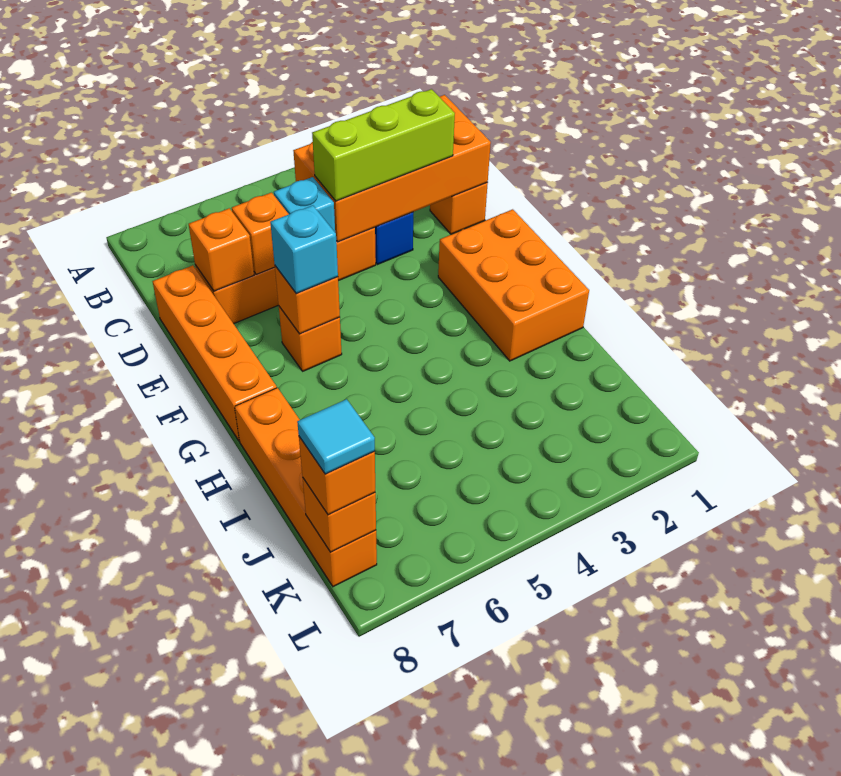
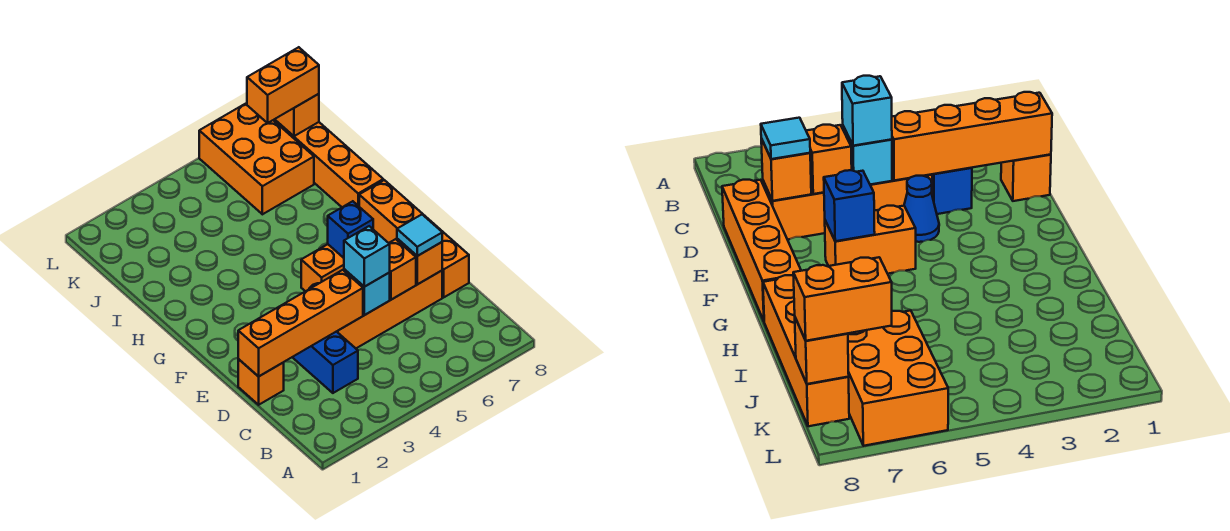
orange brick C1:D4 level 2 -> orange brick D1:D4 level 2
lime brick D2:D4 level 3 -> none
none -> blue cone E4 level 1
orange brick F1:H2 level 1 -> orange brick J6:L7 level 1
orange brick F6 level 1 -> orange brick F5:F6 level 1
orange brick F6 level 2 -> blue brick F6 level 2
cyan brick F6 level 3 -> cyan brick D5 level 3
orange brick K8 level 3 -> orange brick K7:K8 level 3
cyan tile K8 level 4 -> cyan tile D7 level 3

